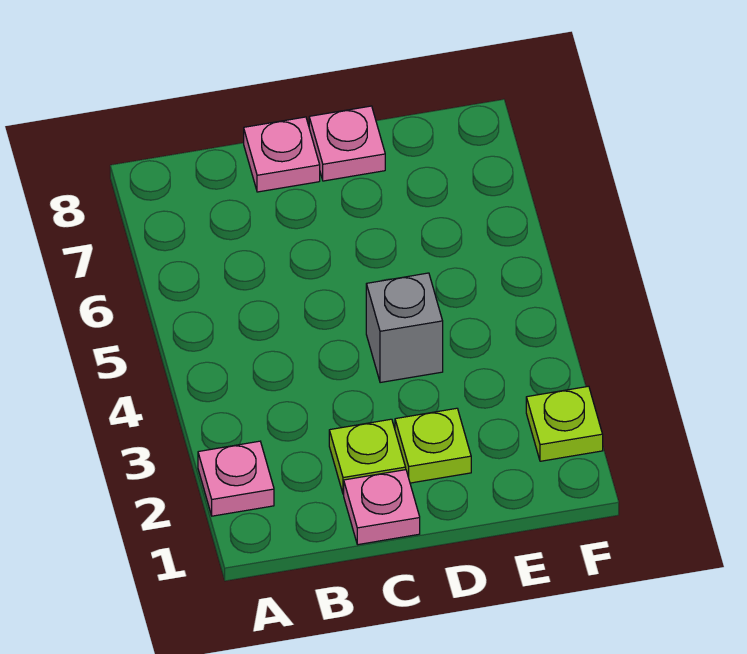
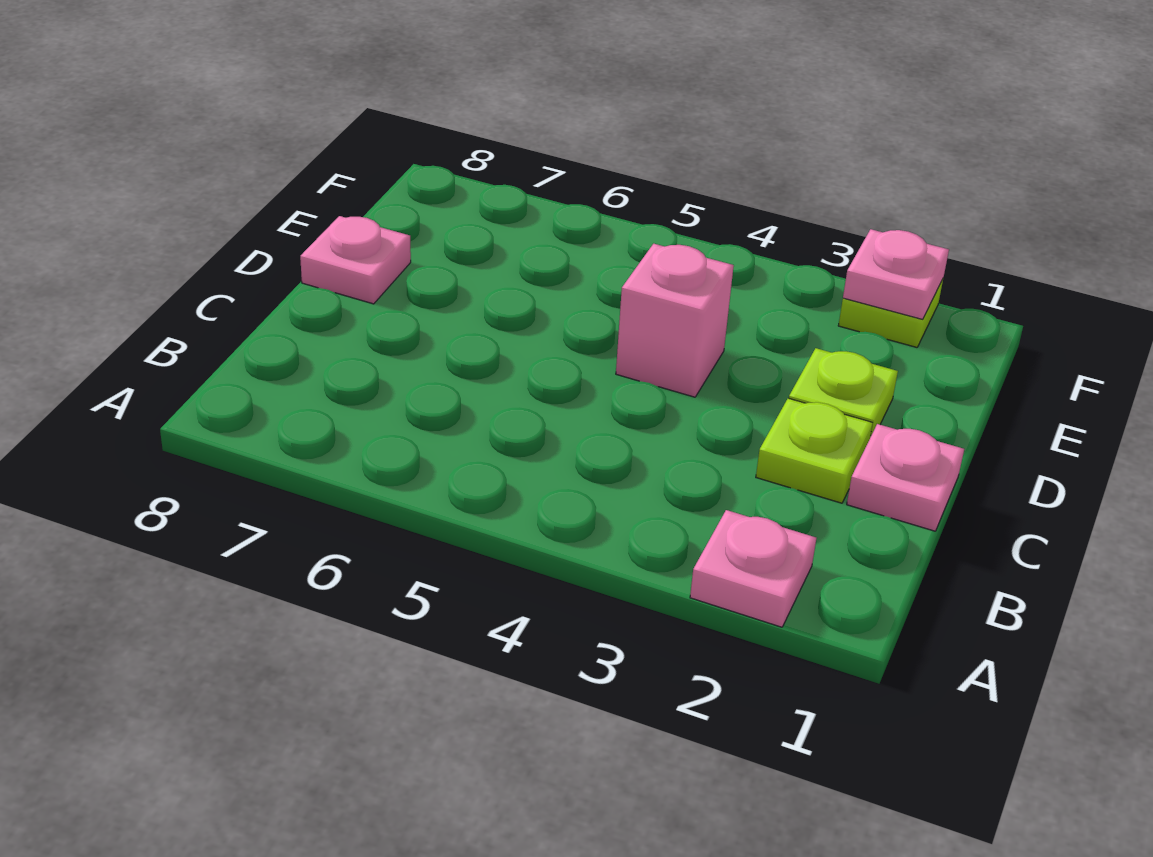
pink plate C8 level 1 -> pink plate F2 level 2
grey brick D4 level 1 -> pink brick D4 level 1

